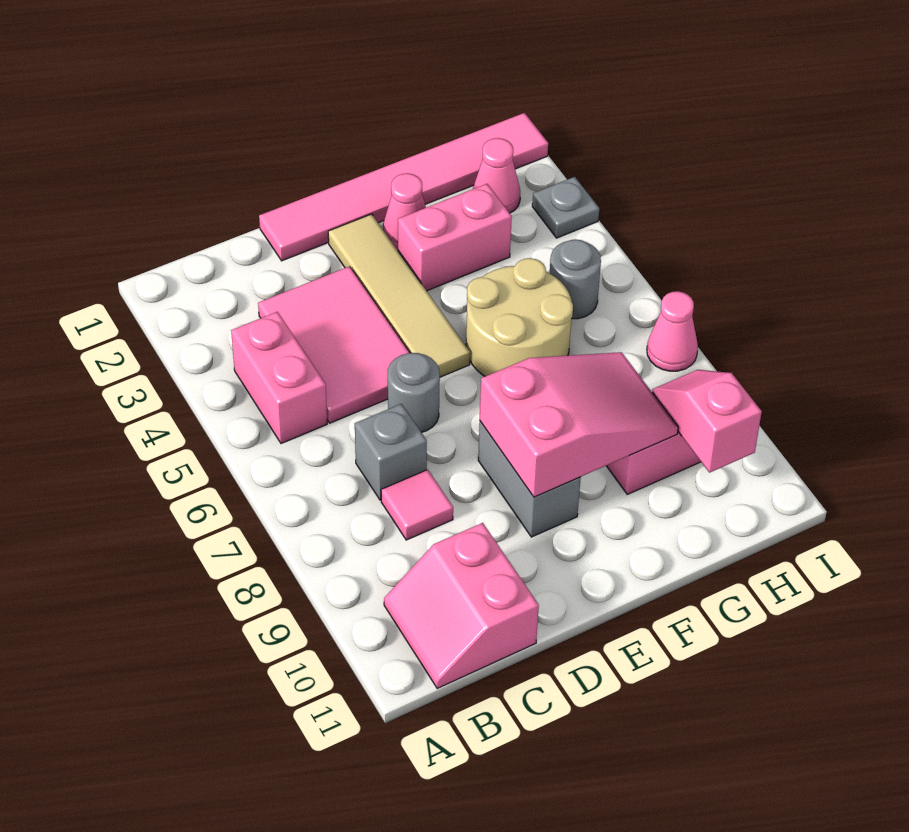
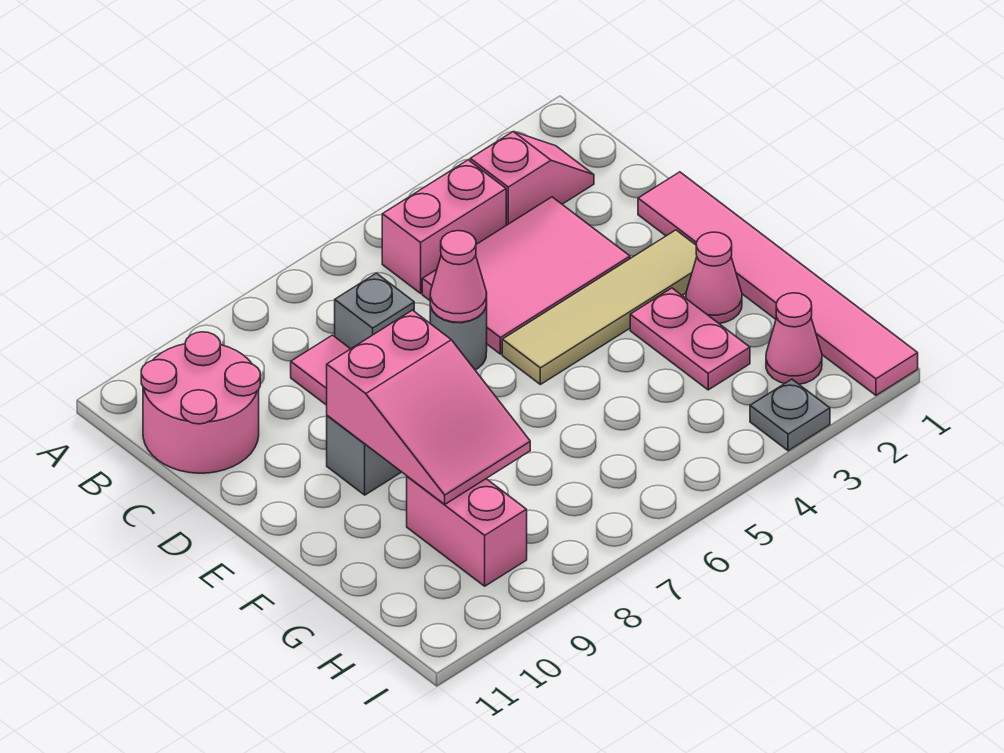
pink slope B10:C11 level 1 top C -> pink round brick B10:C11 level 1
pink brick F3:G3 level 1 -> pink plate F3:G3 level 1
tan round brick F5:G6 level 1 -> none
grey round brick H5 level 1 -> none
pink slope H9:H10 level 2 top 10 -> pink slope B2:B3 level 1 top 3
pink cone I7 level 1 -> pink cone D6 level 2

